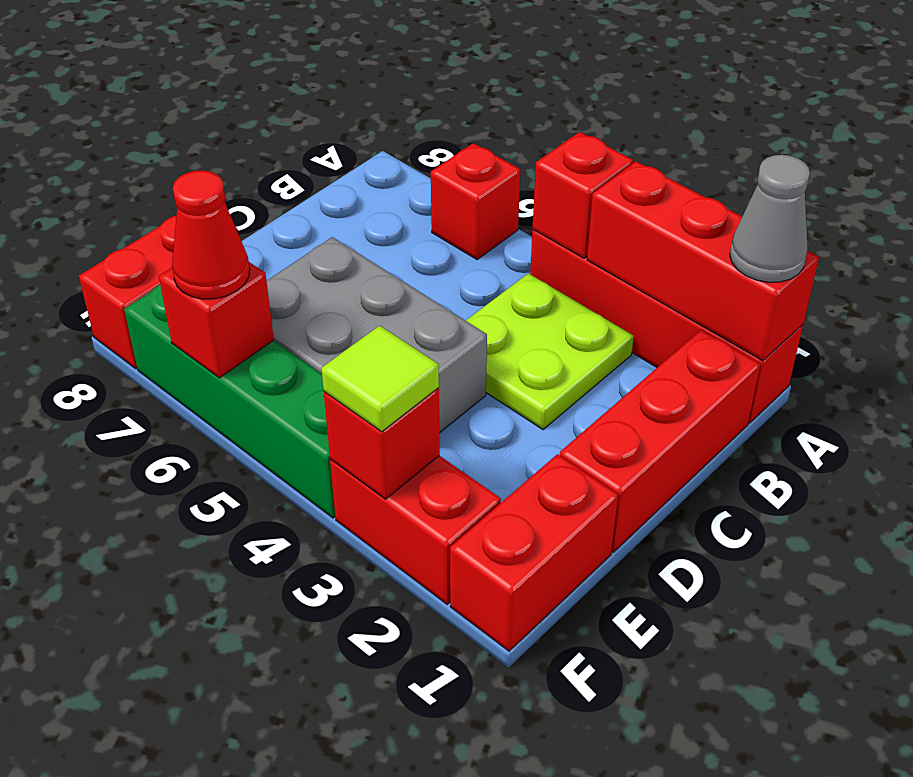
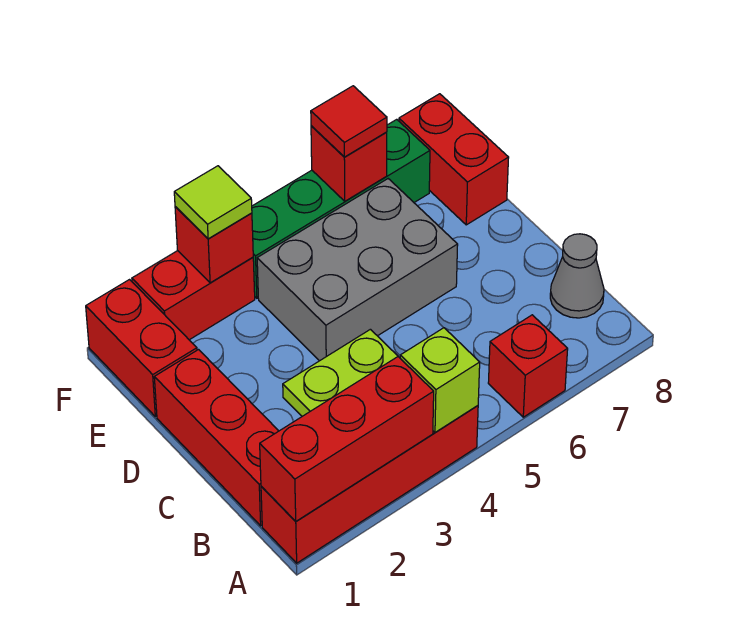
grey cone A1 level 3 -> grey cone B8 level 1
red brick A4 level 2 -> lime brick A4 level 2
red cone F6 level 3 -> red tile F6 level 3

